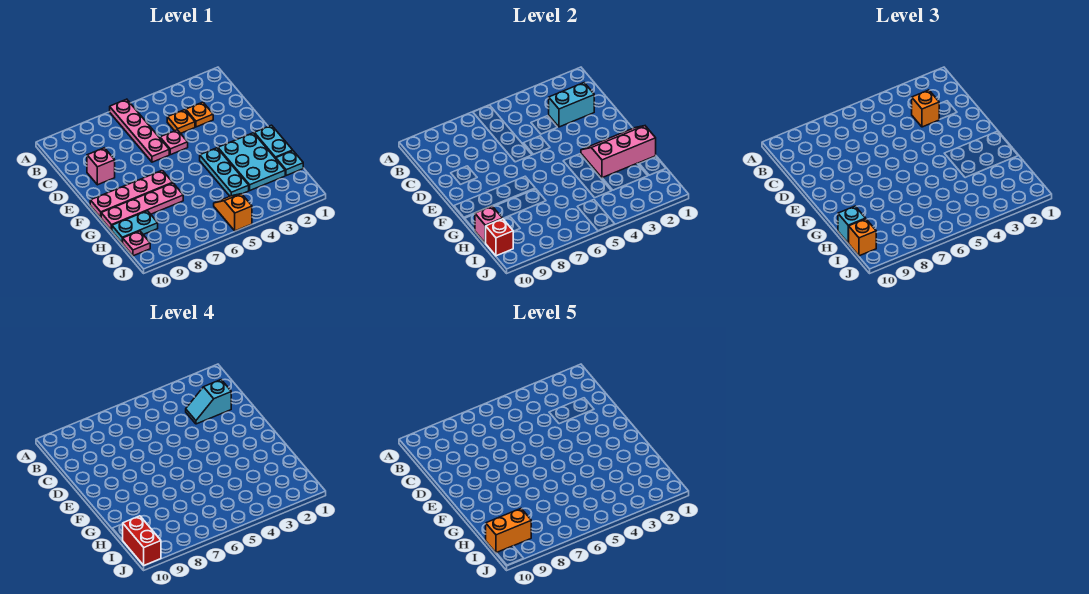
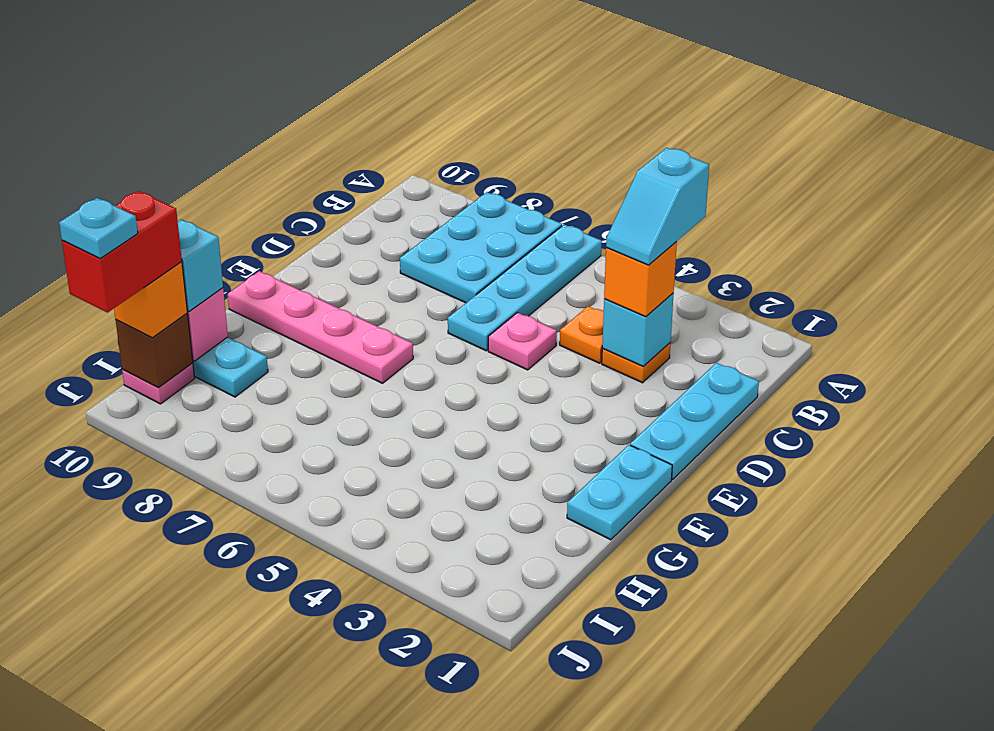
pink plate A6:D6 level 1 -> cyan plate A6:D6 level 1
cyan brick C2:C3 level 2 -> cyan brick C3 level 2
cyan slope C2:C3 level 4 top 2 -> cyan slope B3:C3 level 4 top B
pink brick D9 level 1 -> none
pink slope F1:G3 level 2 top G -> none
cyan plate F2:H3 level 1 -> cyan plate A7:C8 level 1
cyan plate F4:H4 level 1 -> cyan plate C1:E1 level 1
pink plate G7:G10 level 1 -> none
cyan plate H1 level 1 -> cyan plate J10 level 5
orange slope I5:J5 level 1 top J -> none
orange brick I9:I10 level 5 -> none
red brick I10 level 2 -> brown brick I10 level 2

